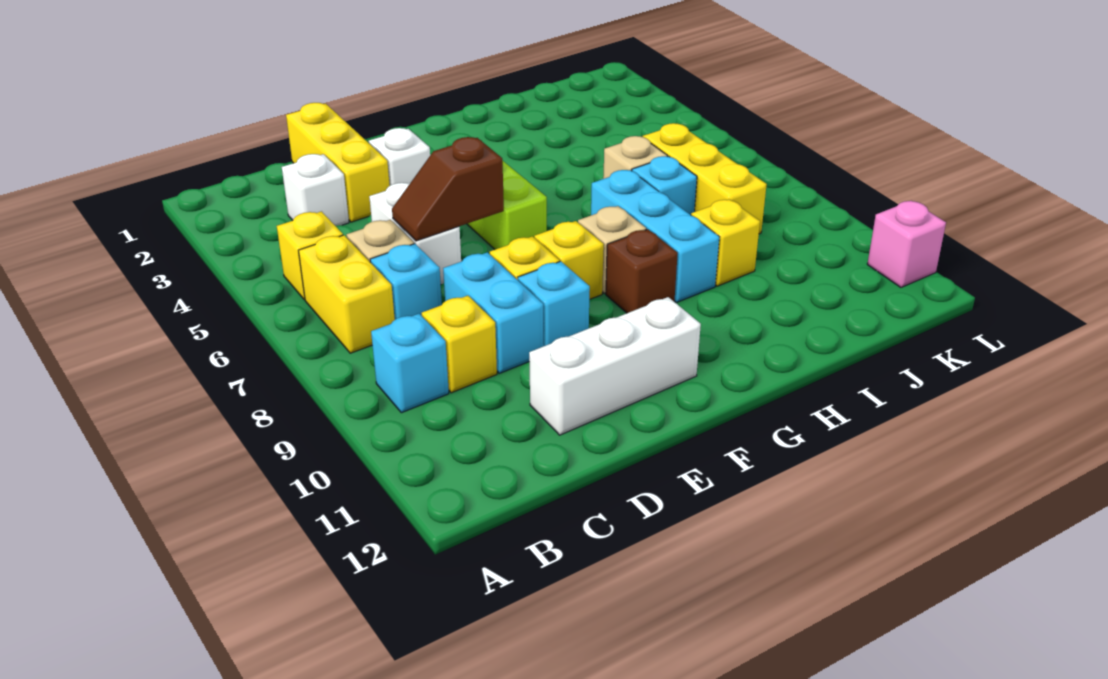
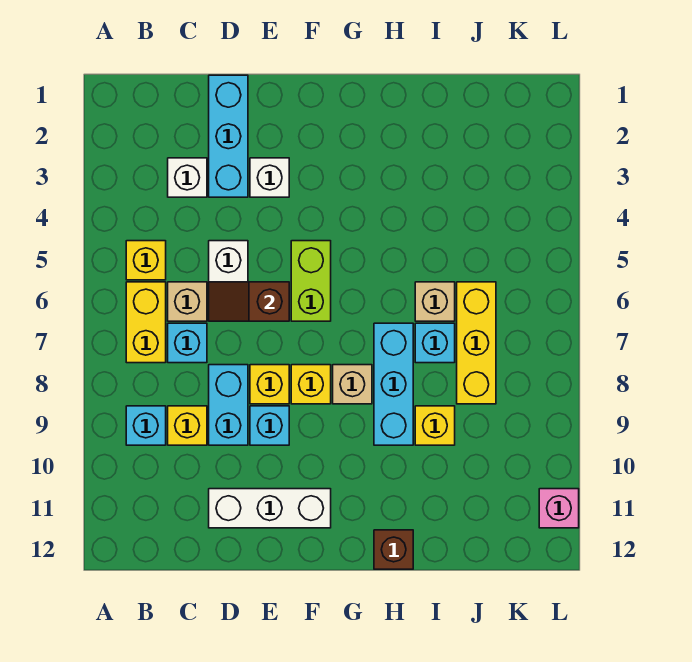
yellow brick D1:D3 level 1 -> cyan brick D1:D3 level 1
brown brick G9 level 1 -> brown brick H12 level 1

